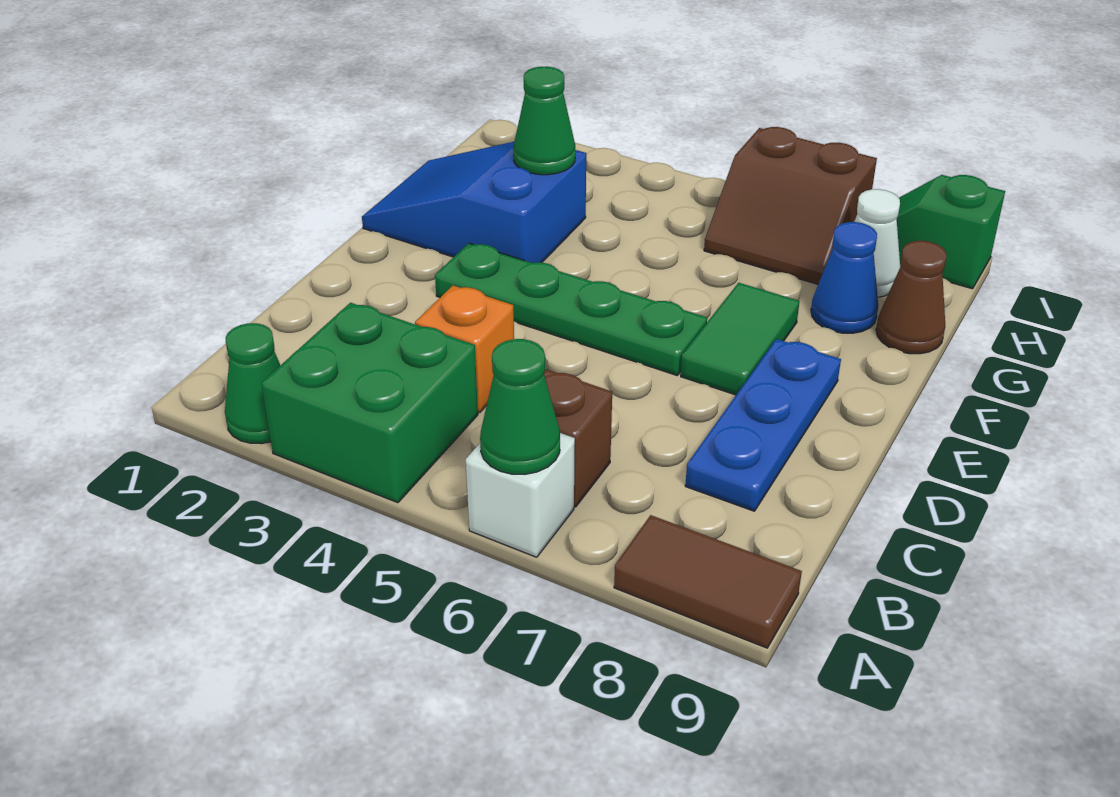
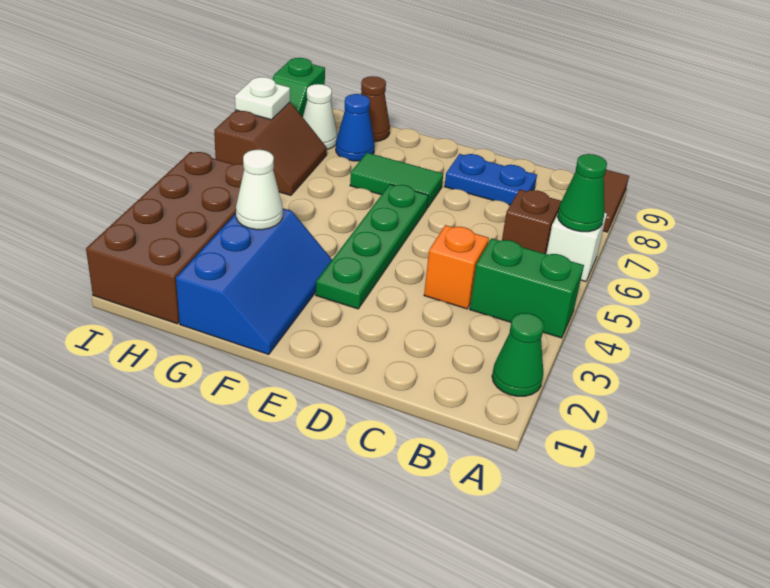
green brick A3:B4 level 1 -> green brick A4:B4 level 1
blue plate C8:E8 level 1 -> blue plate C8:D8 level 1
blue slope F1:G3 level 1 top 3 -> blue slope F1:G3 level 1 top G
green cone G3 level 2 -> white cone G3 level 2
none -> brown brick H1:I4 level 1
none -> white plate I7 level 2

